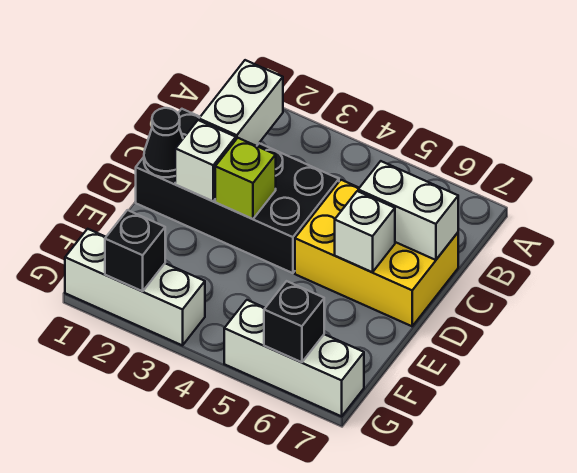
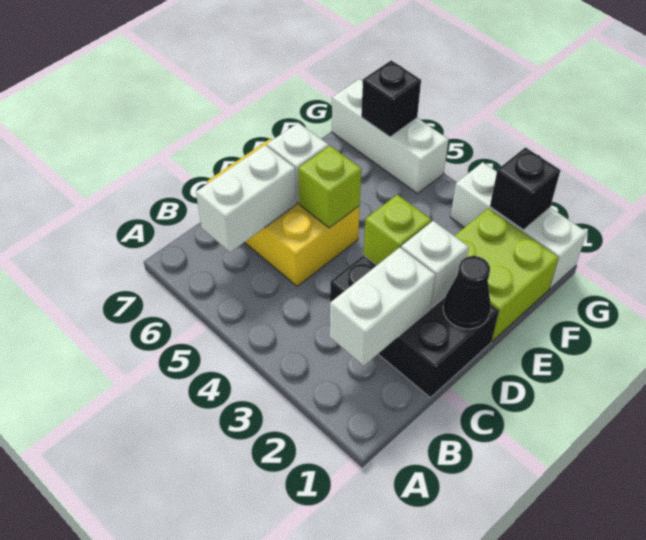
black brick C1:D4 level 1 -> black brick C1:D3 level 1
white brick C6:C7 level 2 -> white brick B6:C6 level 2
none -> lime brick D5 level 2
none -> lime brick E1:F2 level 1

